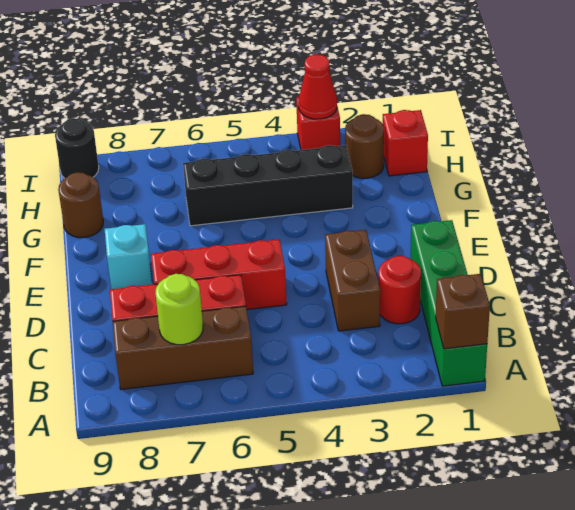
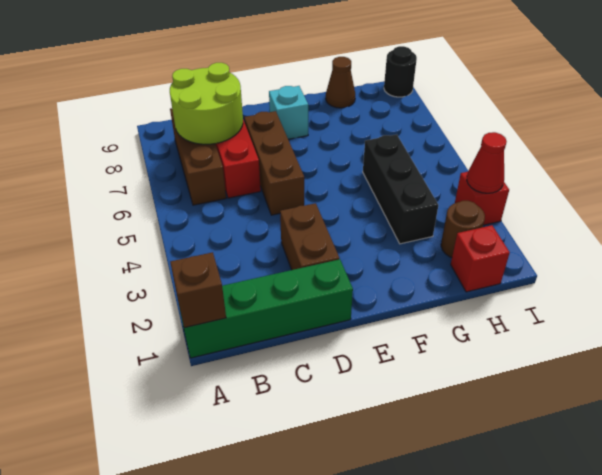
lime round brick B7 level 2 -> lime round brick B7:C8 level 2
red round brick C2 level 1 -> none
brown brick C3:D3 level 1 -> brown brick D2:D3 level 1
red brick D5:D7 level 1 -> brown brick D5:D7 level 1
black brick G3:G6 level 1 -> black brick G3:G5 level 1
brown round brick G9 level 1 -> brown cone G9 level 1

